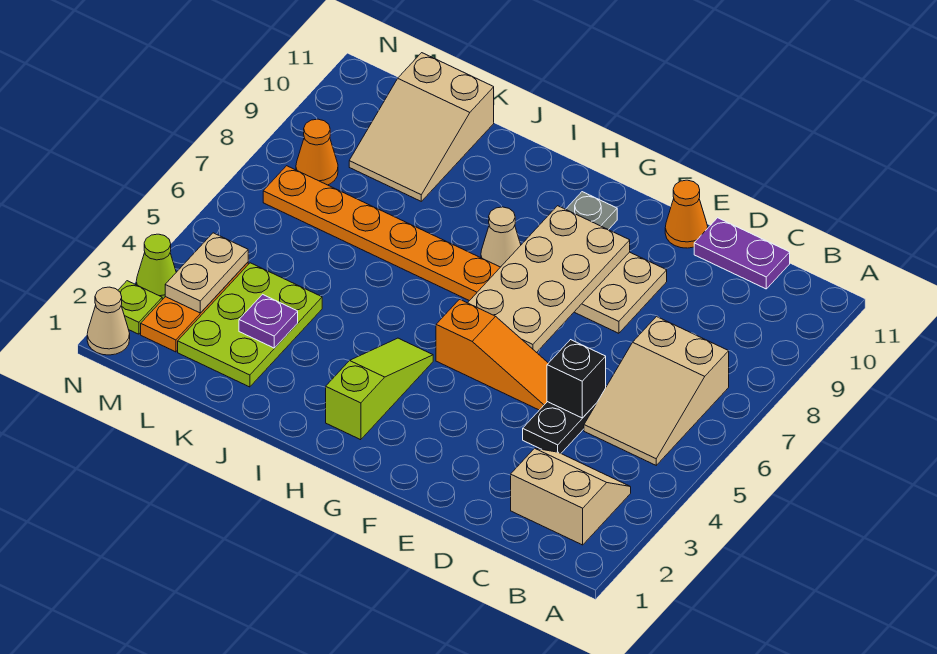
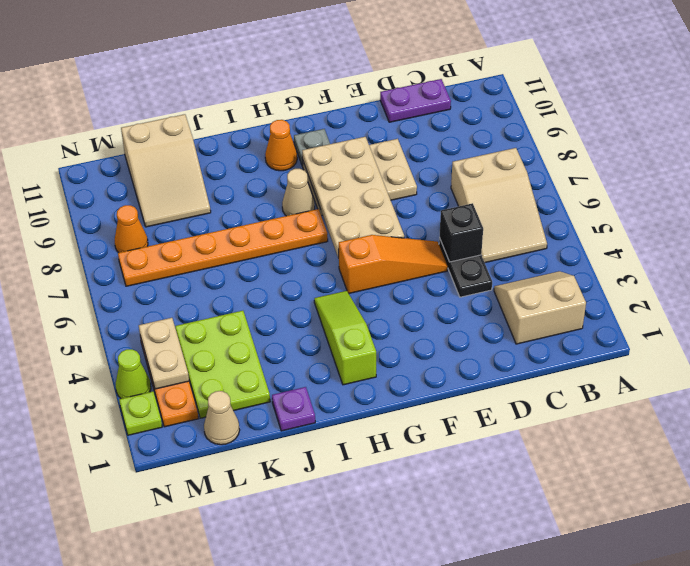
orange cone E11 level 1 -> orange cone H10 level 1
purple plate K3 level 2 -> purple plate J1 level 1
tan cone N1 level 1 -> tan cone L1 level 1

